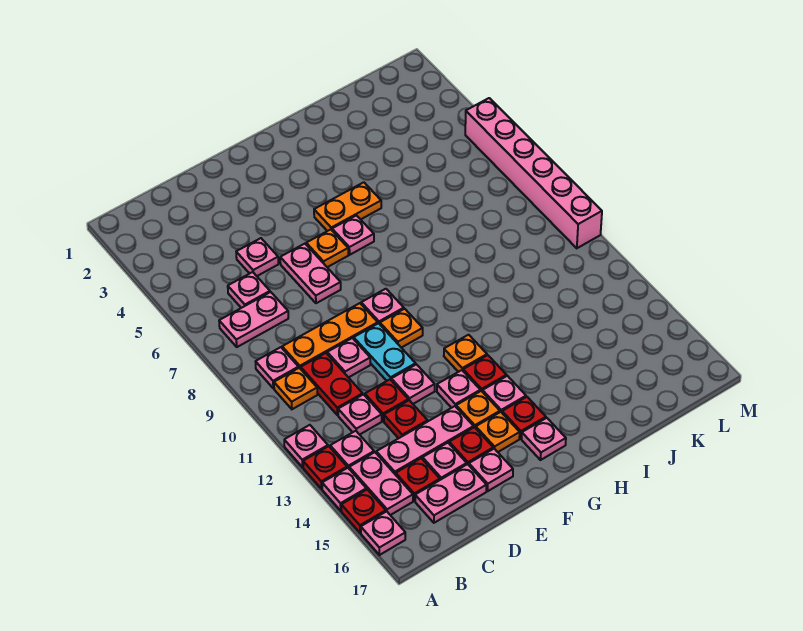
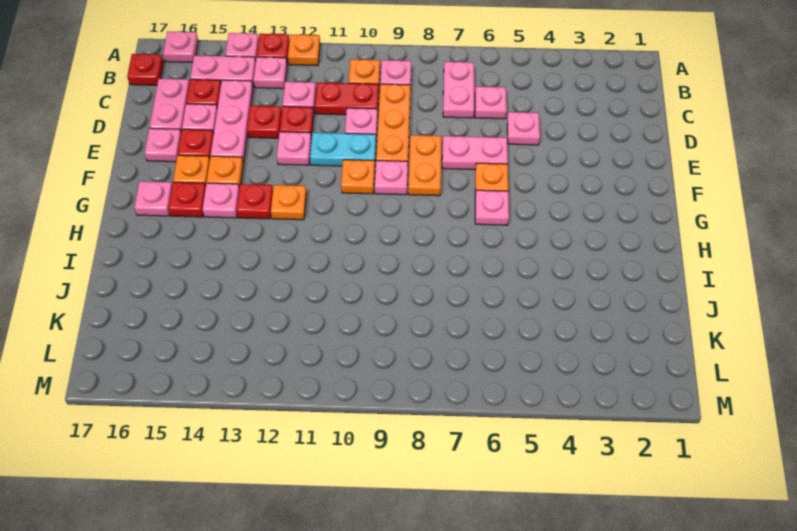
pink plate A12 level 1 -> orange plate A12 level 1
red plate A15 level 1 -> red plate B17 level 1
pink plate F13 level 1 -> none
orange plate G5:H5 level 1 -> orange plate E8:F8 level 1
pink brick M5:M10 level 1 -> none

